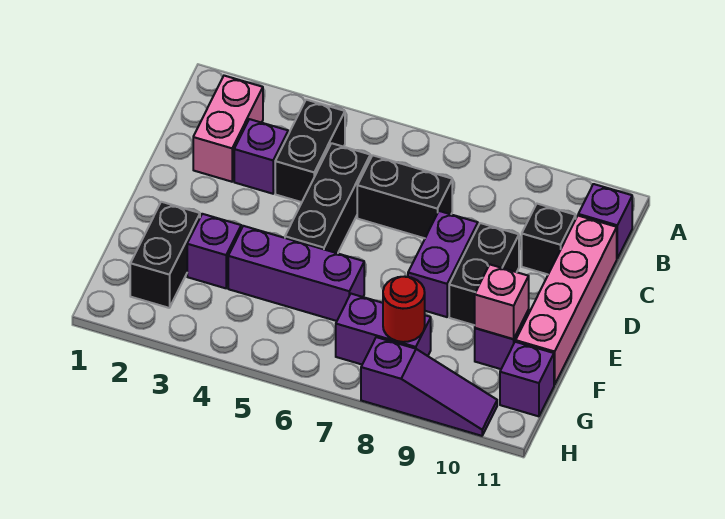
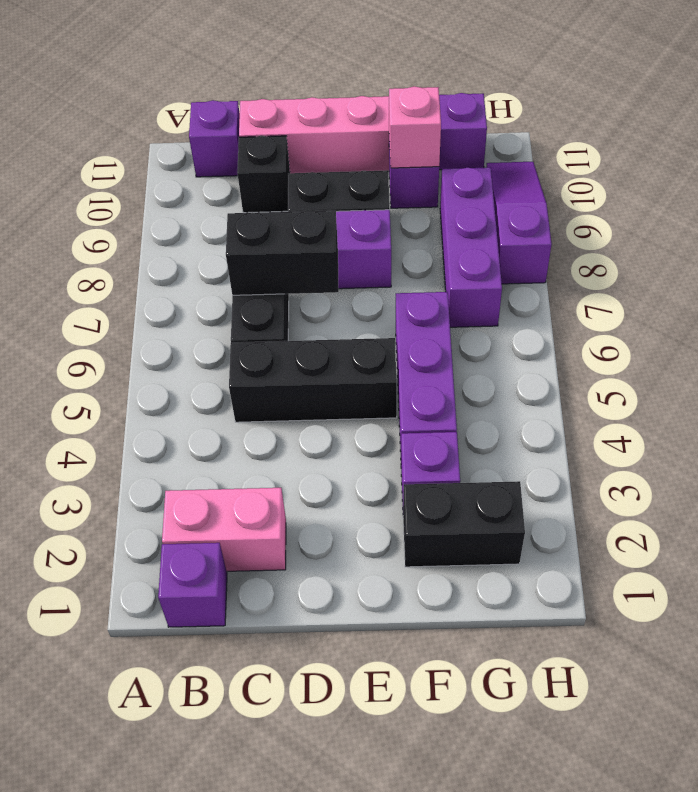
black brick B4:C4 level 1 -> black brick C7:D7 level 2
purple brick C3 level 1 -> purple brick B1 level 1
purple brick G7:G8 level 1 -> purple brick G7:G9 level 1
red round brick G8 level 2 -> none

